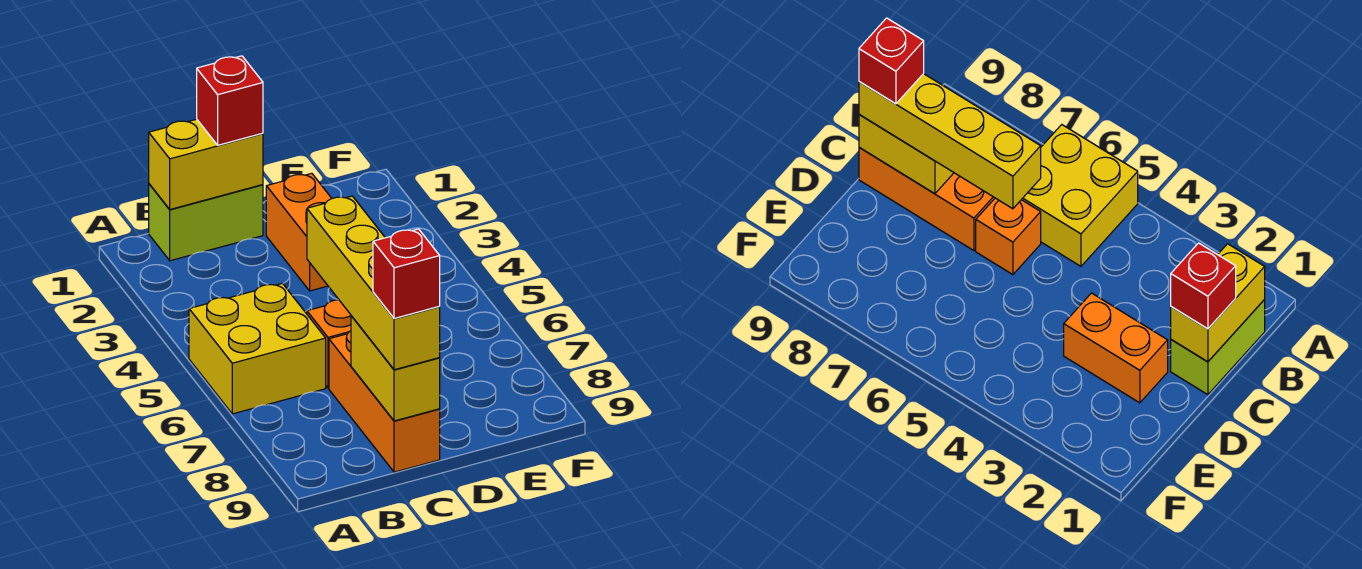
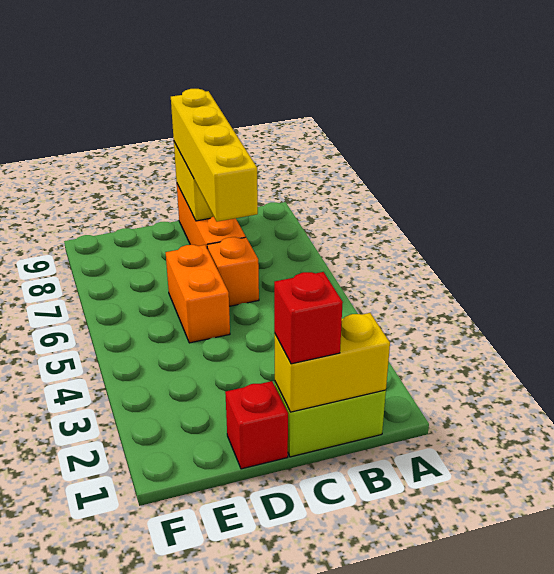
yellow brick A5:B6 level 1 -> none
red brick C9 level 4 -> red brick D1 level 1
orange brick D2:D3 level 1 -> orange brick D5:D6 level 1

